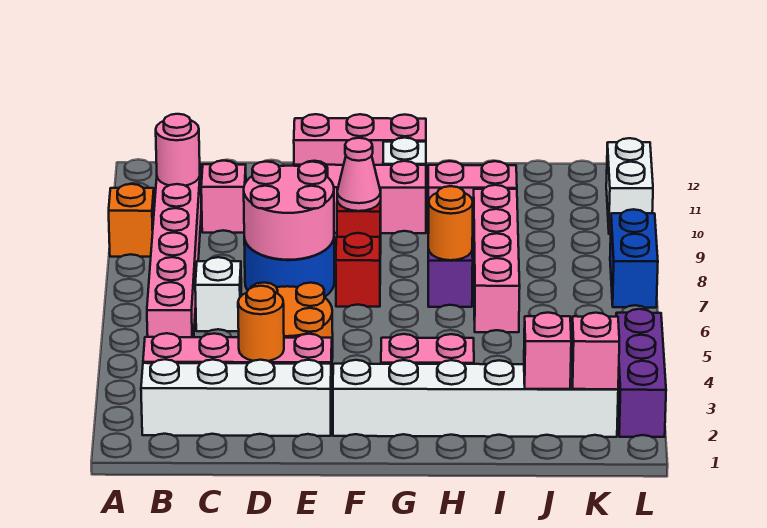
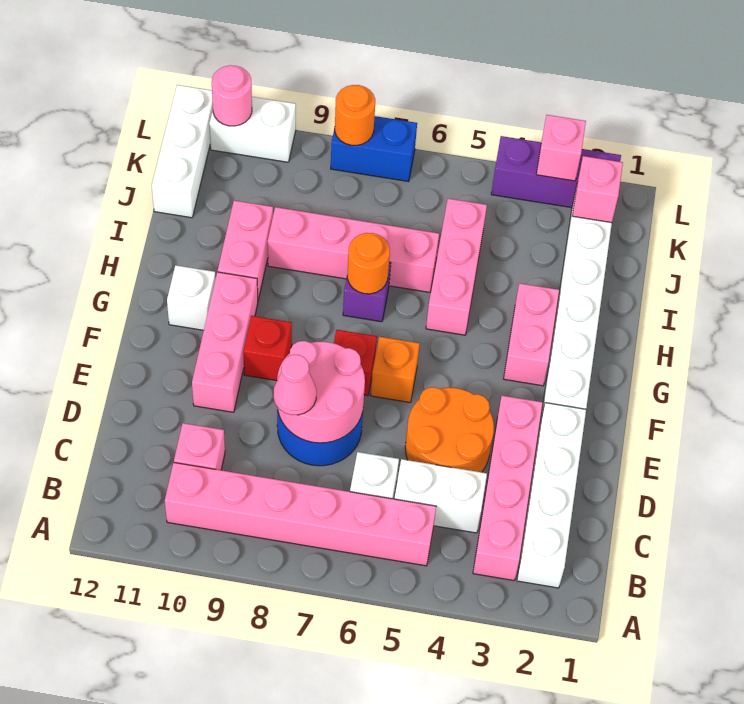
orange brick A9 level 1 -> orange brick F6 level 1
pink round brick B10 level 2 -> pink round brick L11 level 2
none -> white brick C4:C5 level 1
orange round brick D3 level 2 -> orange round brick L8 level 2
pink brick E12:G12 level 1 -> pink brick H5:J5 level 1
pink cone F9 level 2 -> pink cone D8 level 3
pink brick J2 level 2 -> pink brick L3 level 2
none -> white brick J12:L12 level 1

